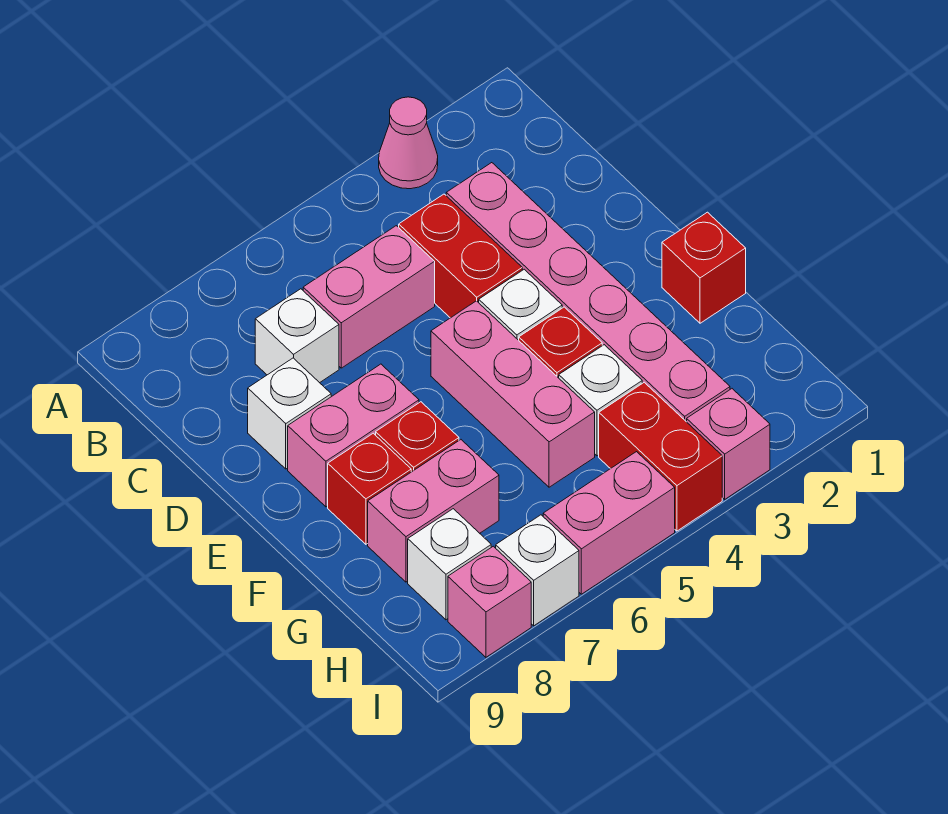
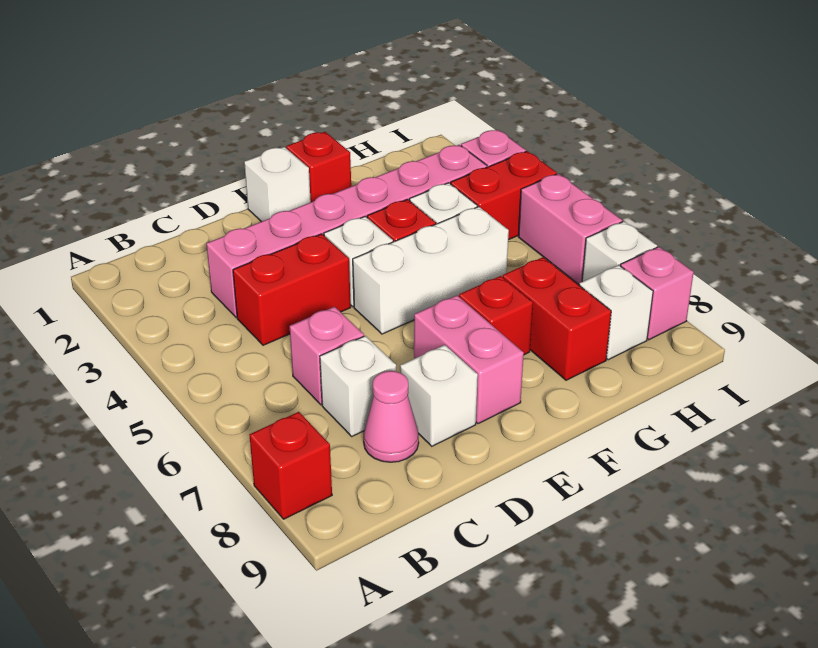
pink cone A3 level 1 -> pink cone C8 level 1
pink brick C5:C6 level 1 -> pink brick C6 level 1
none -> white brick E1 level 1
pink brick E5:G5 level 1 -> white brick E5:G5 level 1
red brick F8 level 1 -> red brick A8 level 1
pink brick G7:G8 level 1 -> red brick G7:G8 level 1

